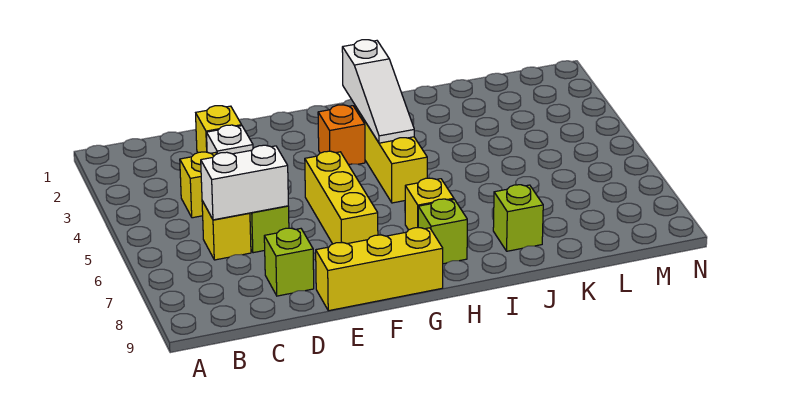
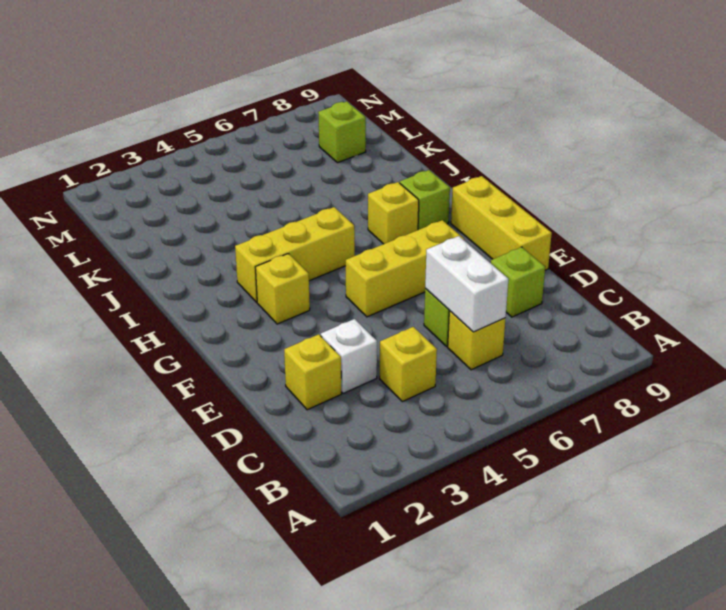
orange brick G3 level 1 -> yellow brick G3 level 1
white slope H2:H4 level 2 top 2 -> none
lime brick J8 level 1 -> lime brick L8 level 1

